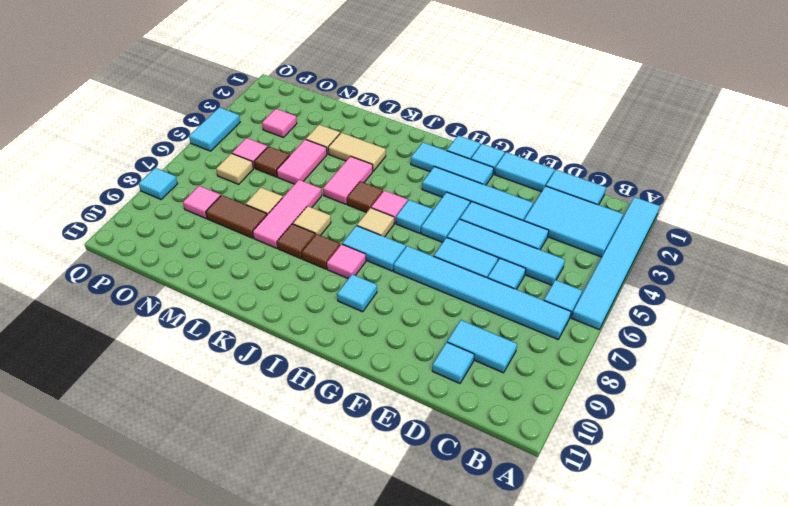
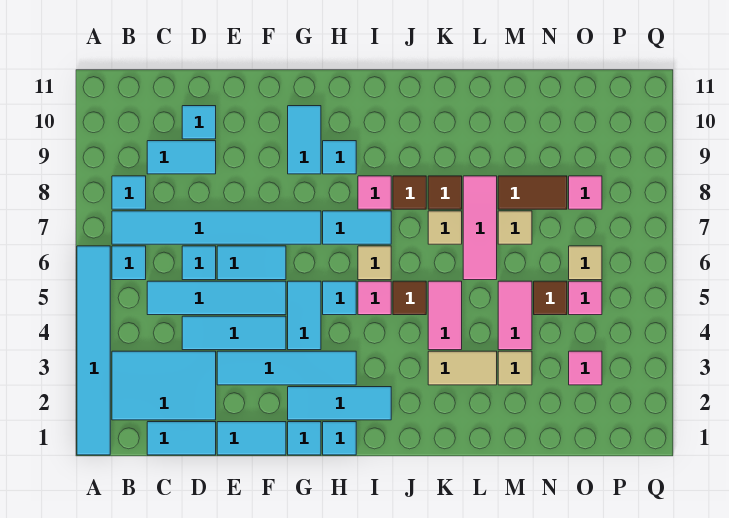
cyan tile Q4:Q5 level 1 -> cyan tile G9:G10 level 1
cyan tile Q8 level 1 -> cyan tile B8 level 1

